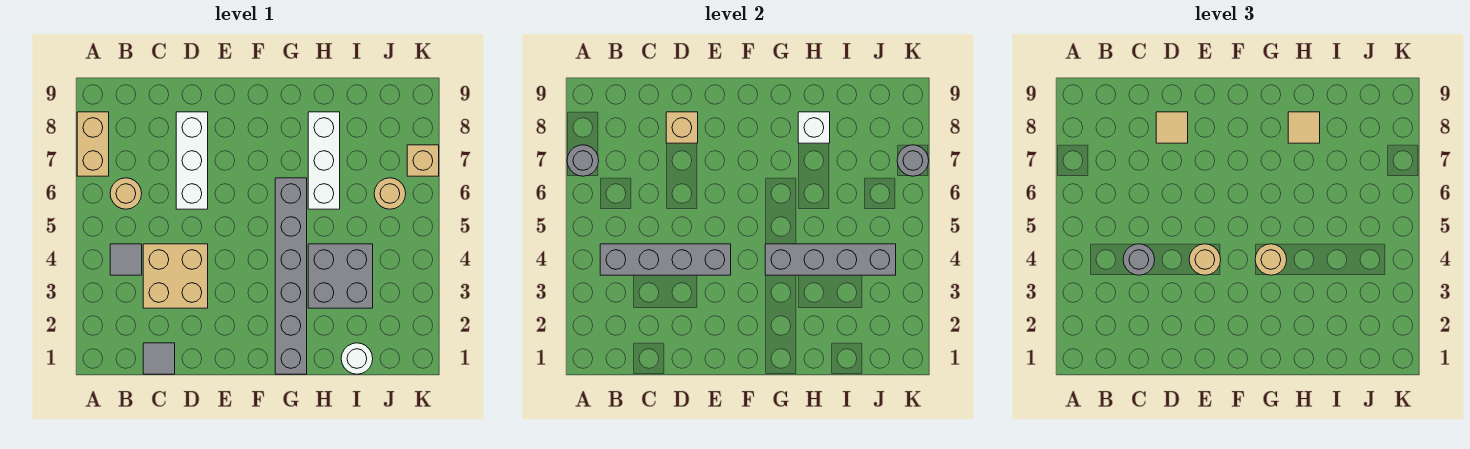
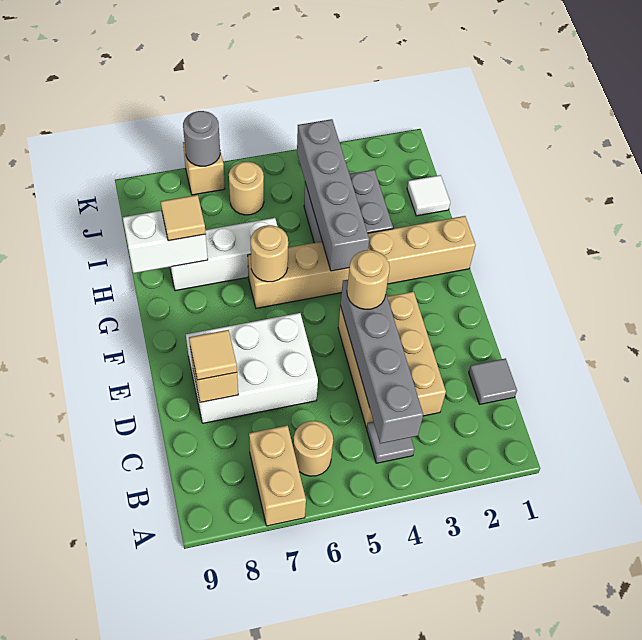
tan brick A7:A8 level 1 -> tan brick A7:B7 level 1
grey round brick A7 level 2 -> none
tan brick C3:D4 level 1 -> tan brick C3:E4 level 1
grey round brick C4 level 3 -> none
white brick D6:D8 level 1 -> white brick D6:E8 level 1
grey brick G1:G6 level 1 -> tan brick G1:G6 level 1
tan round brick G4 level 3 -> tan round brick G6 level 2
white brick H8 level 2 -> white brick H8:H9 level 2
white round brick I1 level 1 -> white tile I1 level 1

